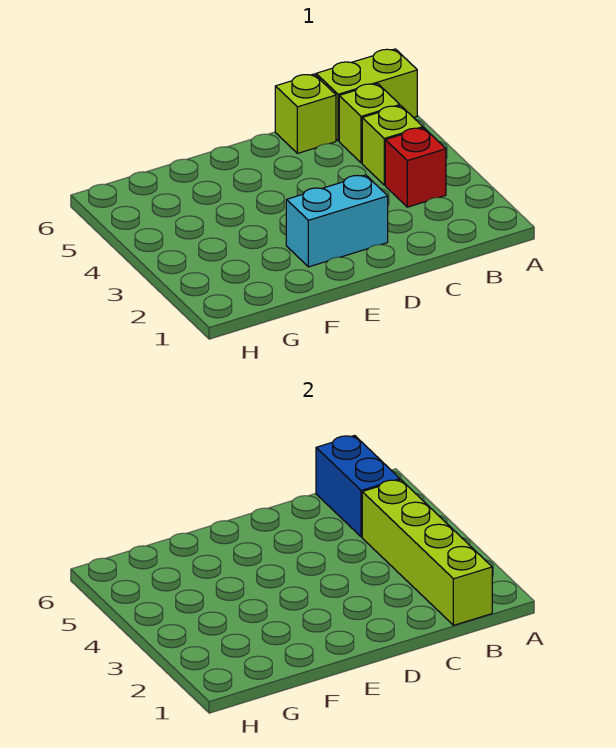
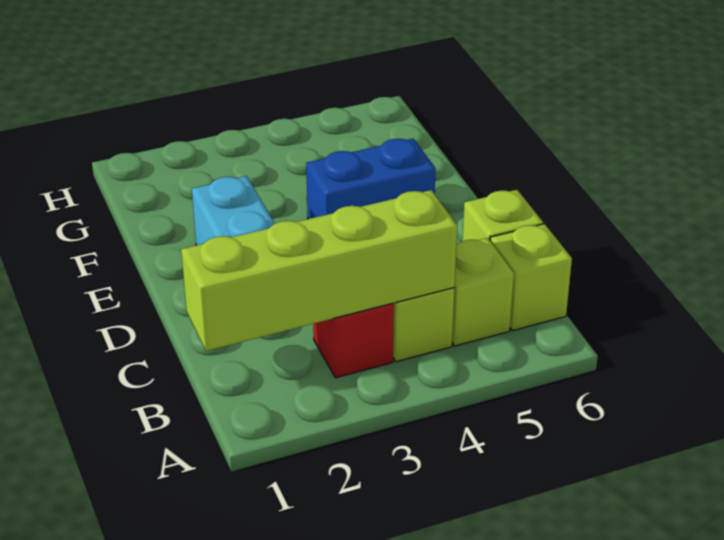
lime brick A6:B6 level 1 -> lime brick B6 level 1
blue brick B5:B6 level 2 -> blue brick E4:E5 level 1

